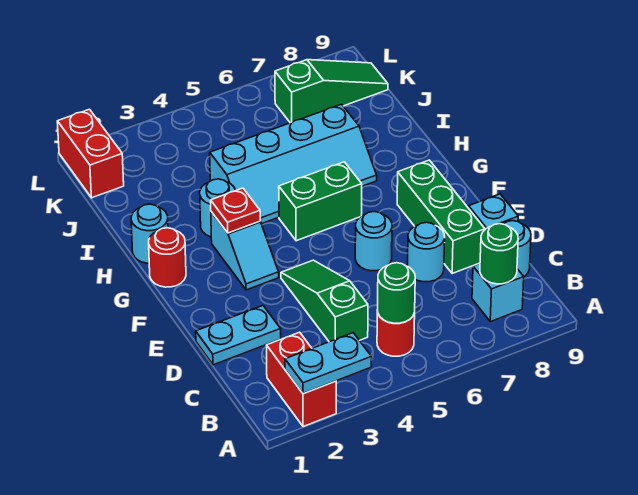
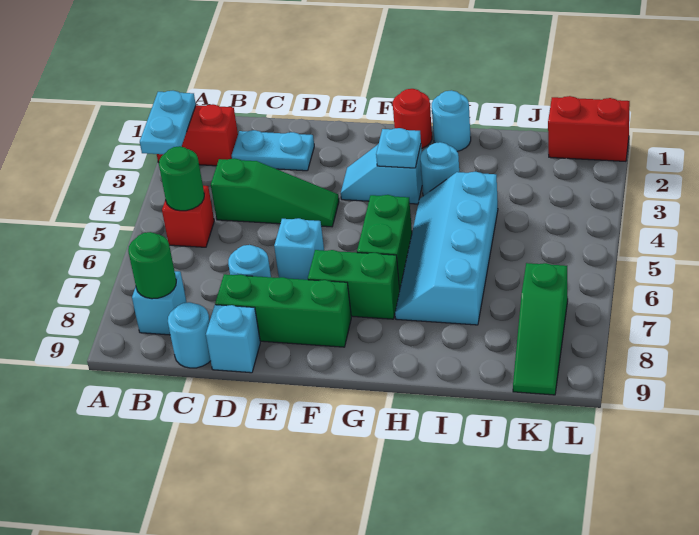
red round brick B5 level 1 -> red brick B5 level 1
cyan plate D1:D2 level 1 -> cyan plate C2:D2 level 1
cyan round brick E6 level 1 -> cyan brick E6 level 1
none -> green brick F7:G7 level 1
red plate G3 level 2 -> cyan plate G3 level 2

